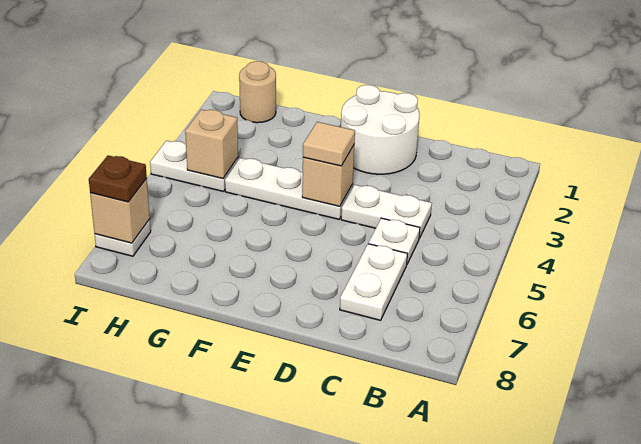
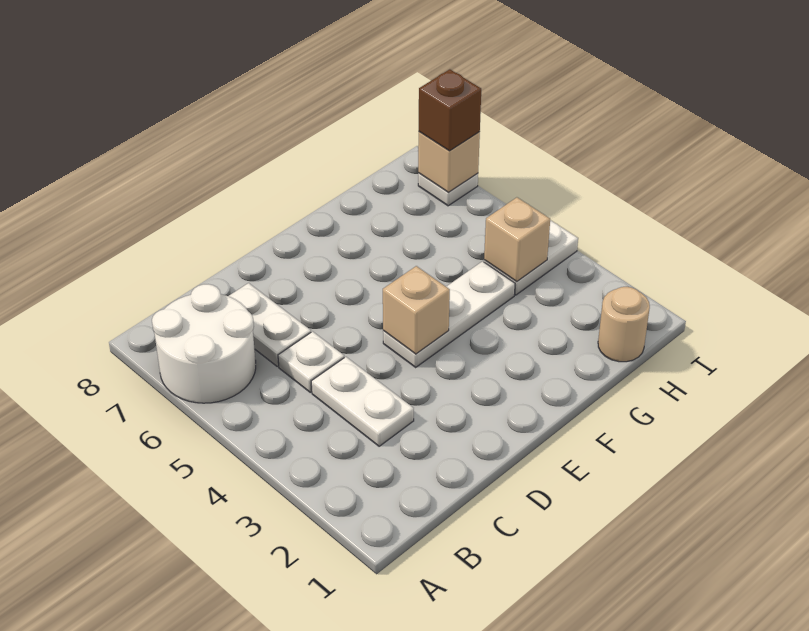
white plate C4:D4 level 1 -> white plate C3:C4 level 1
white round brick D1:E2 level 1 -> white round brick A6:B7 level 1
tan tile E4 level 3 -> none
brown plate I7 level 3 -> brown brick I7 level 3

